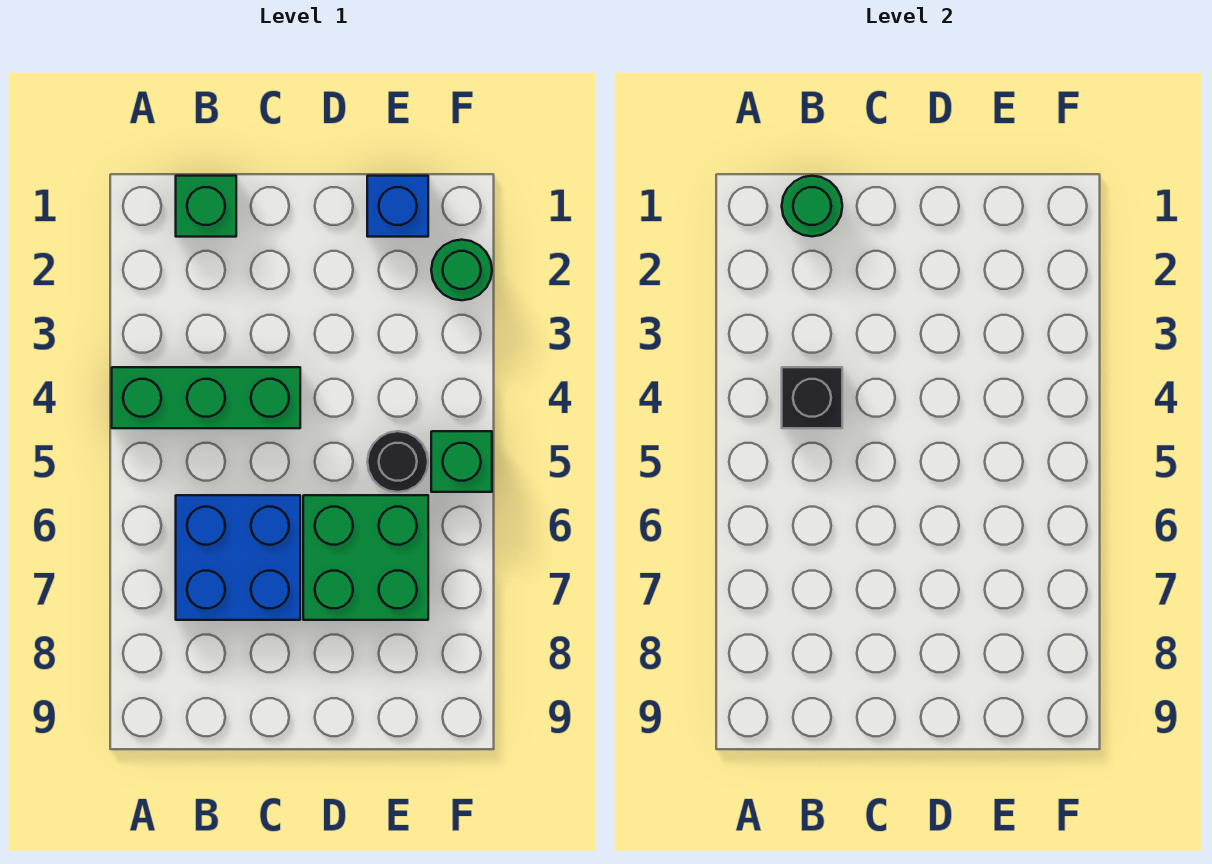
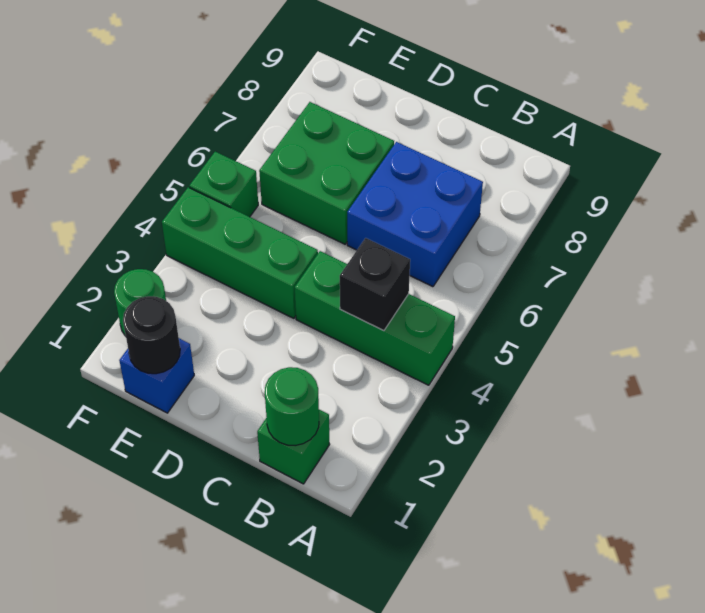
none -> green brick D4:F4 level 1
black round brick E5 level 1 -> black round brick E1 level 2

